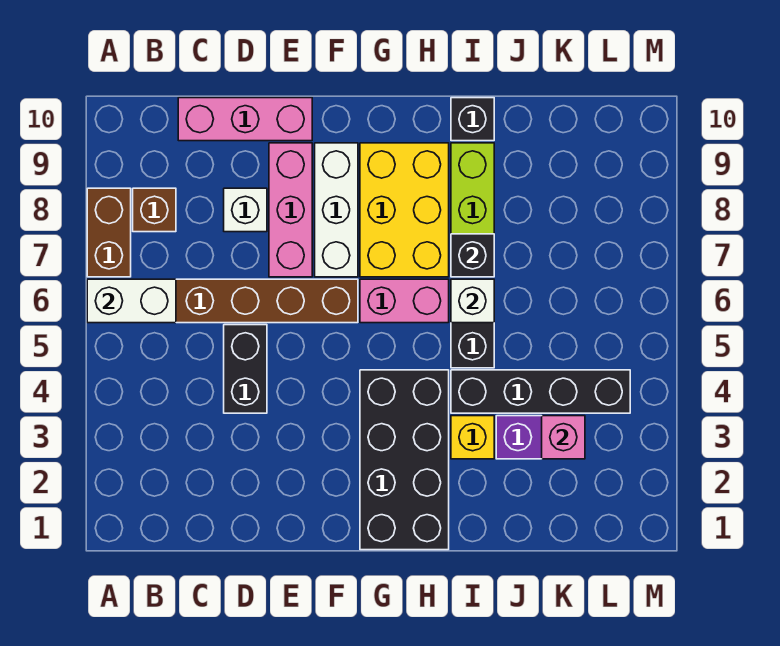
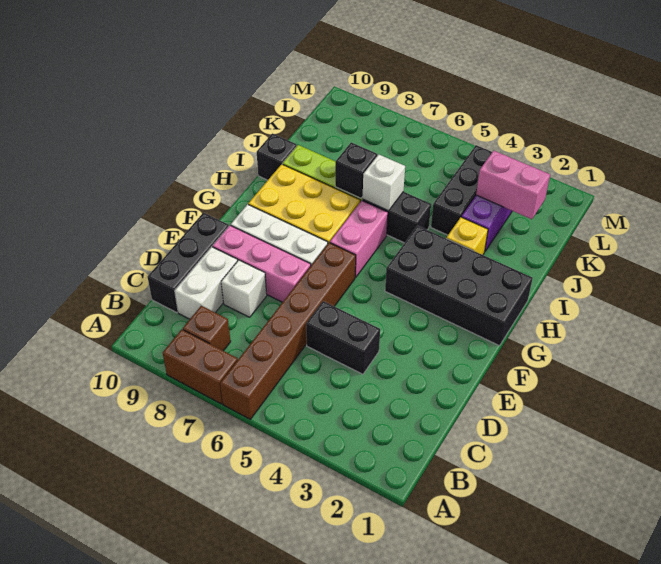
white brick A6:B6 level 2 -> white brick C9:D9 level 1
pink brick C10:E10 level 1 -> black brick C10:E10 level 1
black brick I4:L4 level 1 -> black brick J4:L4 level 1
pink brick K3 level 2 -> pink brick K2:K3 level 2

